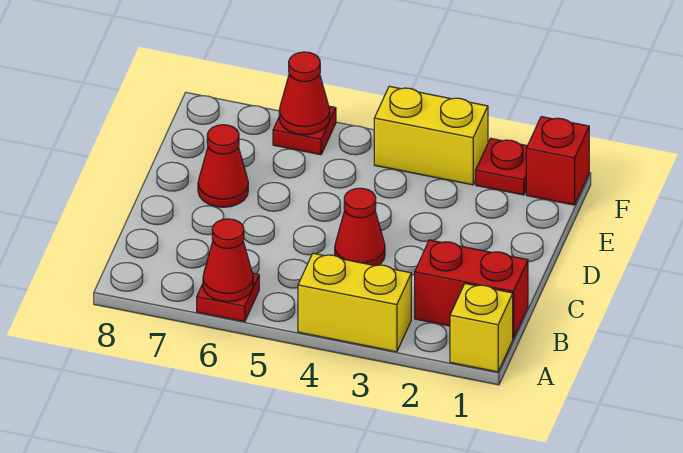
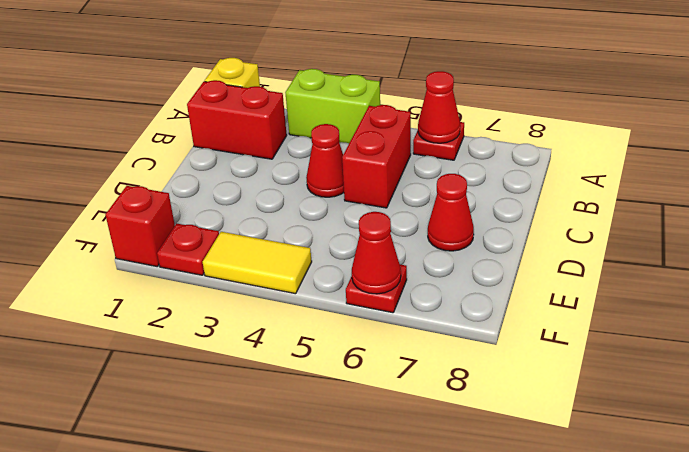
yellow brick A3:A4 level 1 -> lime brick A3:A4 level 1
none -> red brick B5:C5 level 1
yellow brick F3:F4 level 1 -> yellow tile F3:F4 level 1

